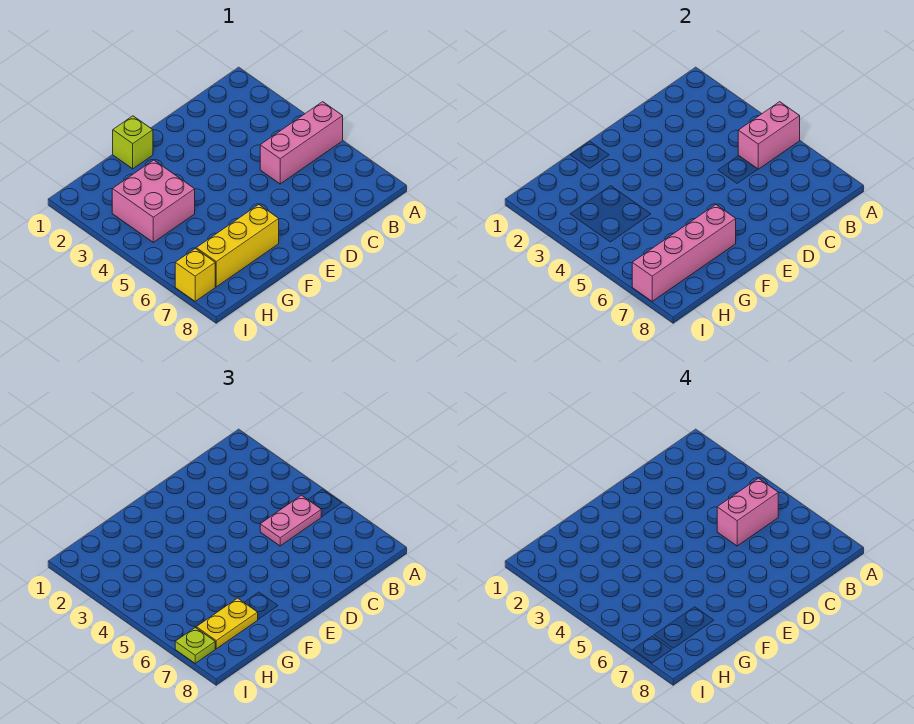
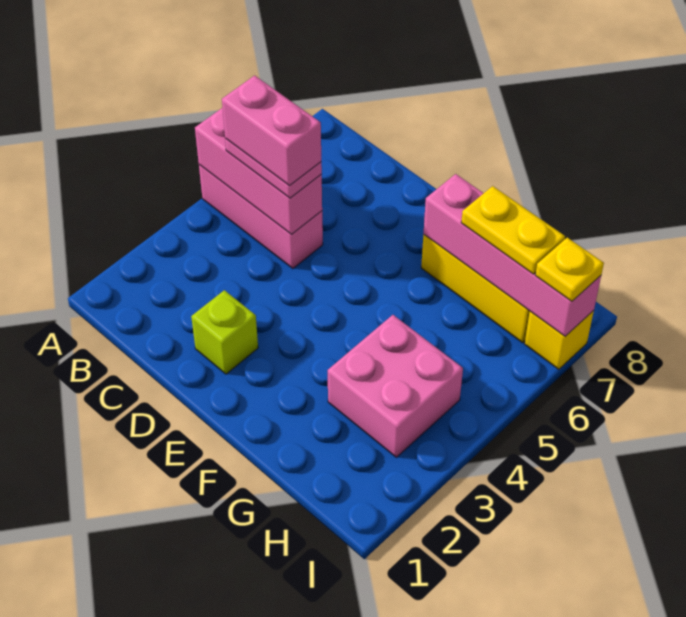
pink brick A5:B5 level 2 -> pink brick A5:C5 level 2
lime brick F1 level 1 -> lime brick D2 level 1
lime plate I7 level 3 -> yellow plate I7 level 3

